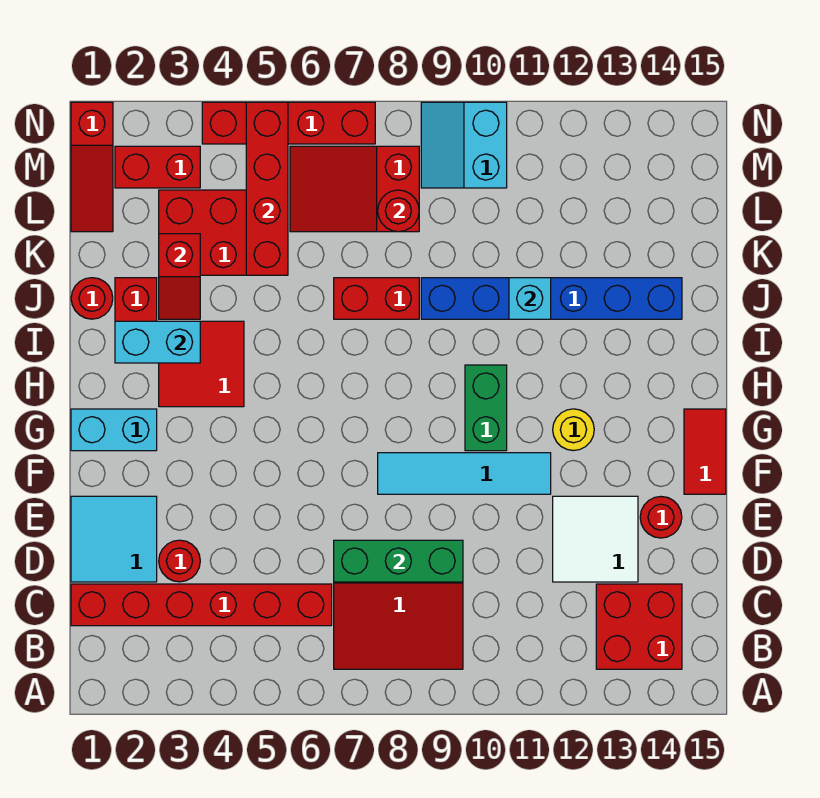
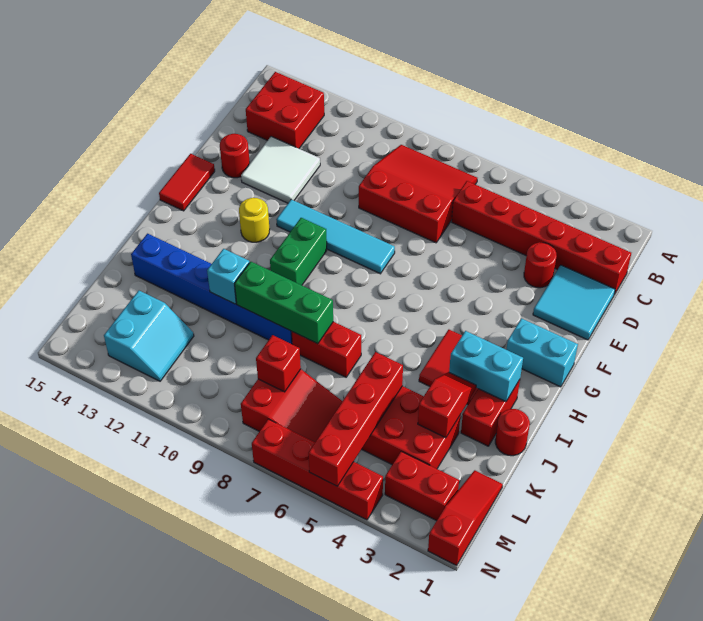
green brick D7:D9 level 2 -> green brick J8:J10 level 2
red round brick L8 level 2 -> red brick L8 level 2
cyan slope M9:N10 level 1 top 10 -> cyan slope L12:M13 level 1 top 13

